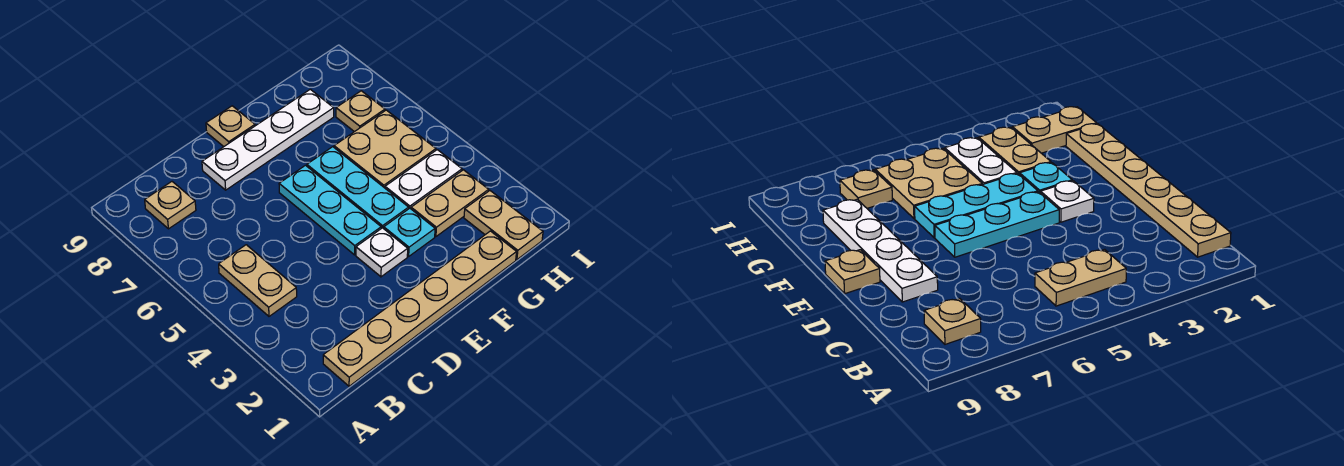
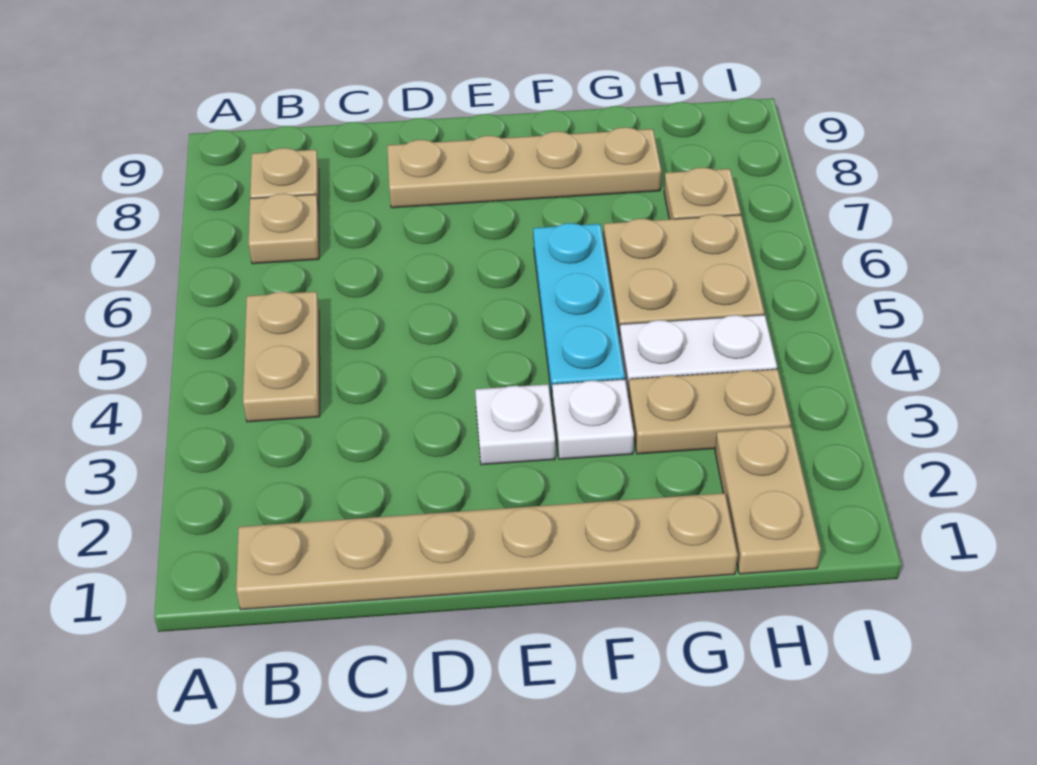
white plate D8:G8 level 1 -> tan plate D8:G8 level 1
cyan plate E4:E6 level 1 -> none
tan plate E9 level 1 -> tan plate B7 level 1
cyan plate F3 level 1 -> white plate F3 level 1

